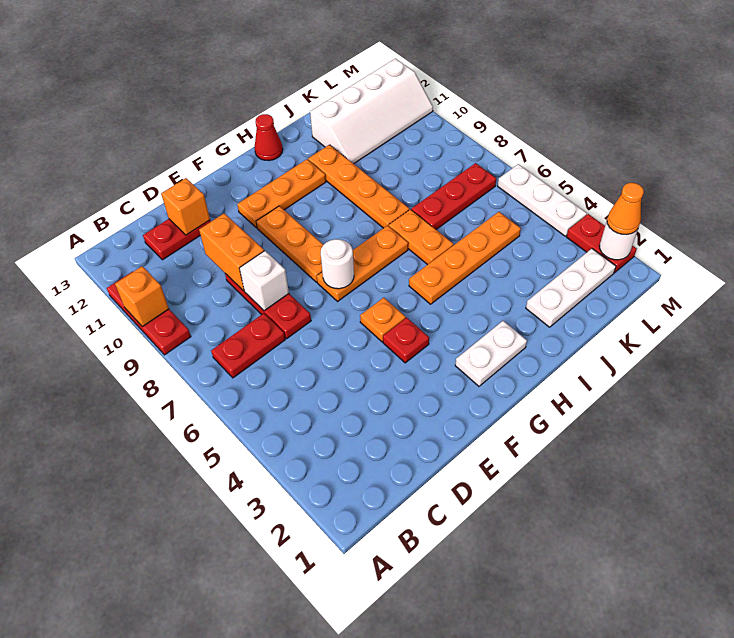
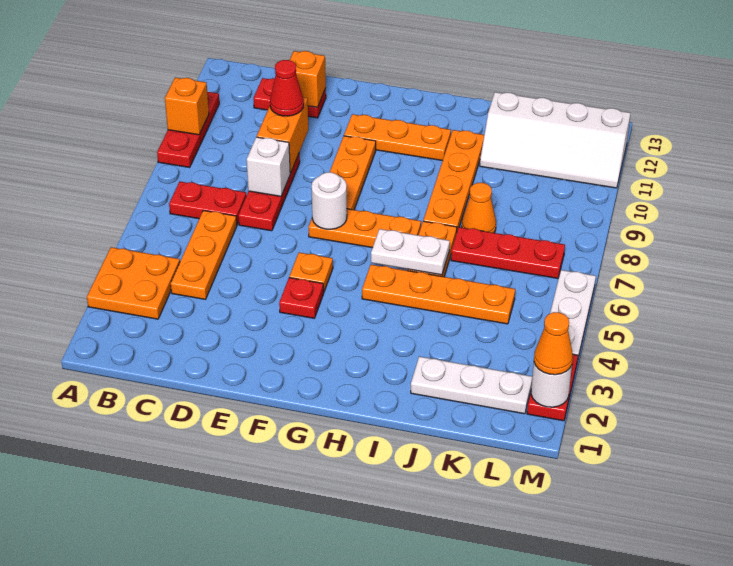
none -> orange plate A3:B4 level 1
none -> orange plate C4:C6 level 1
white plate G2:H2 level 1 -> white plate H6:I6 level 2
red cone H13 level 1 -> red cone D10 level 3
none -> orange cone J8 level 1

